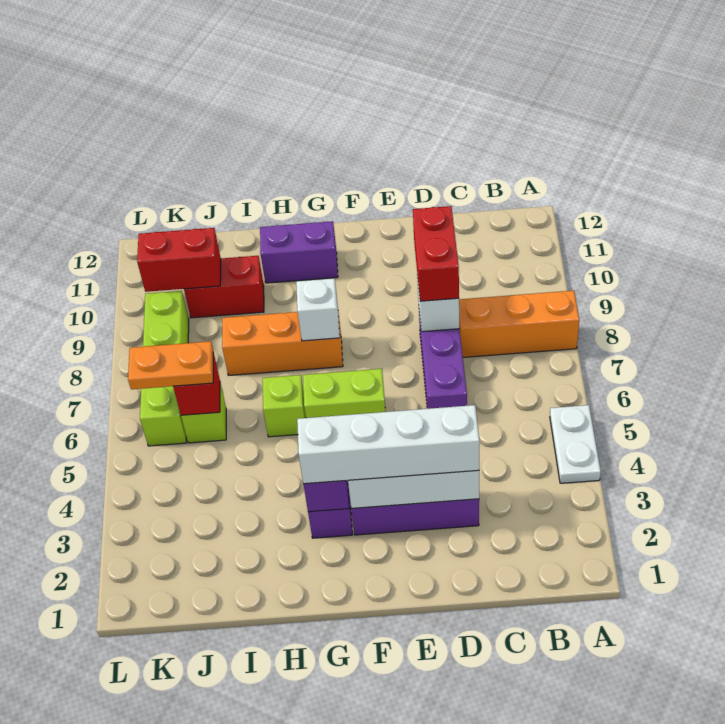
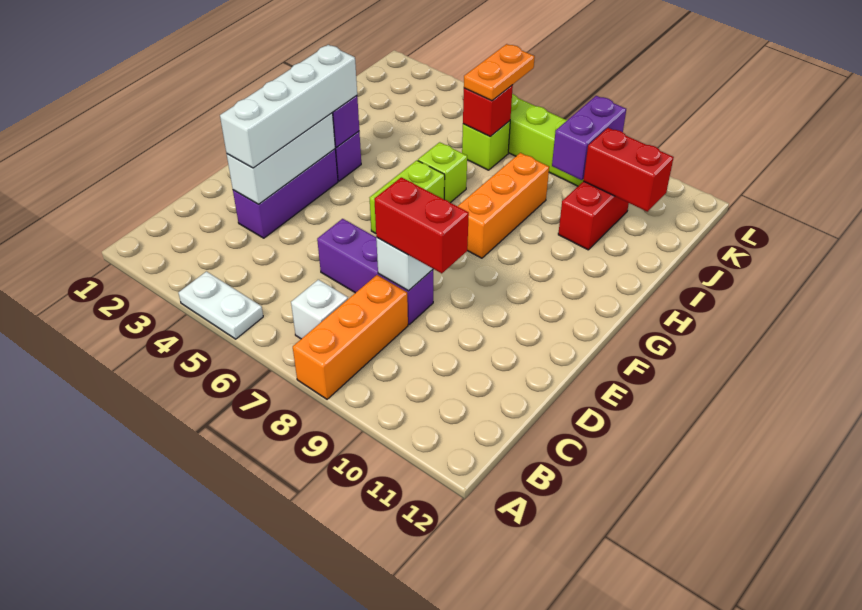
white brick G8 level 2 -> white brick B7 level 1
purple brick G11:H11 level 1 -> purple brick J9:K9 level 2
red brick J10:K10 level 2 -> red brick J10:J11 level 2

